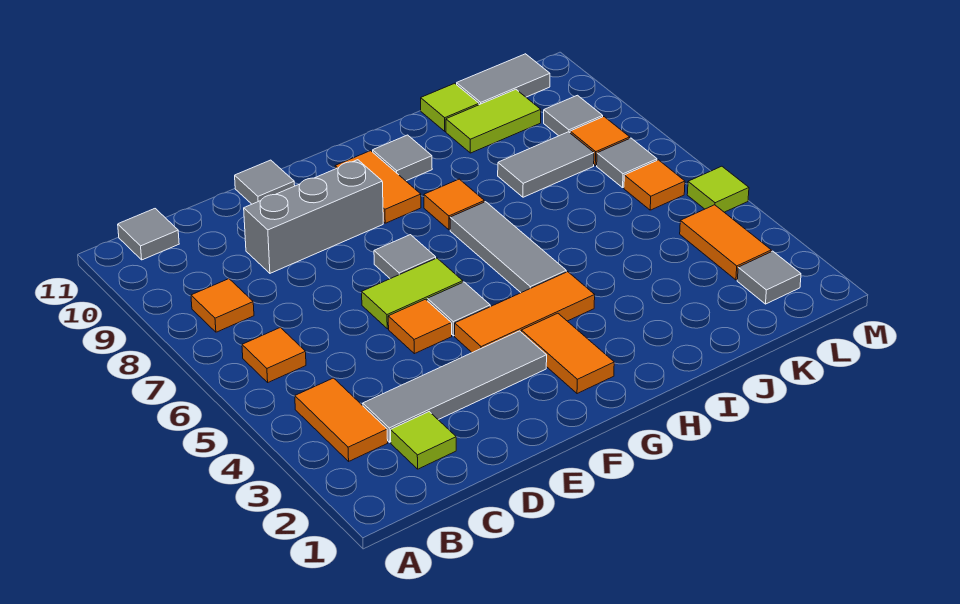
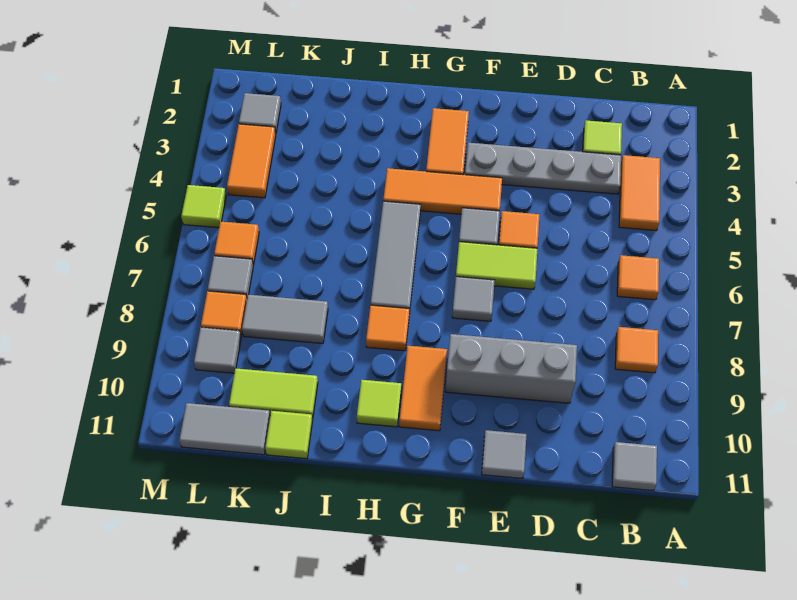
grey tile C3:F3 level 1 -> grey plate C3:F3 level 1
grey tile H10 level 1 -> lime tile H10 level 1

